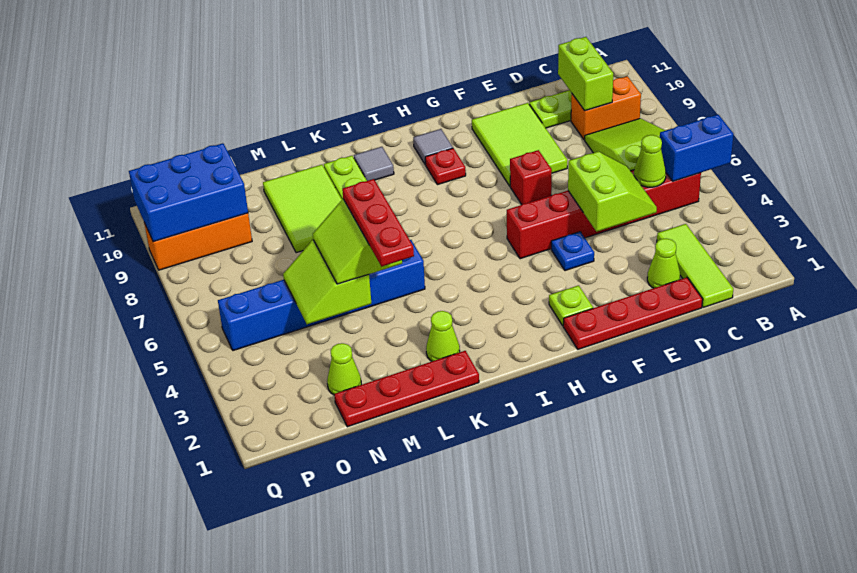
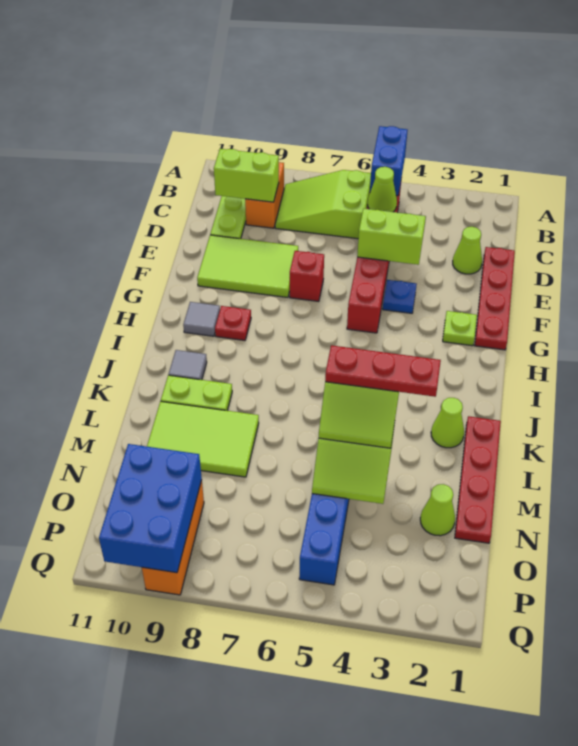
lime tile C1:C3 level 1 -> none

